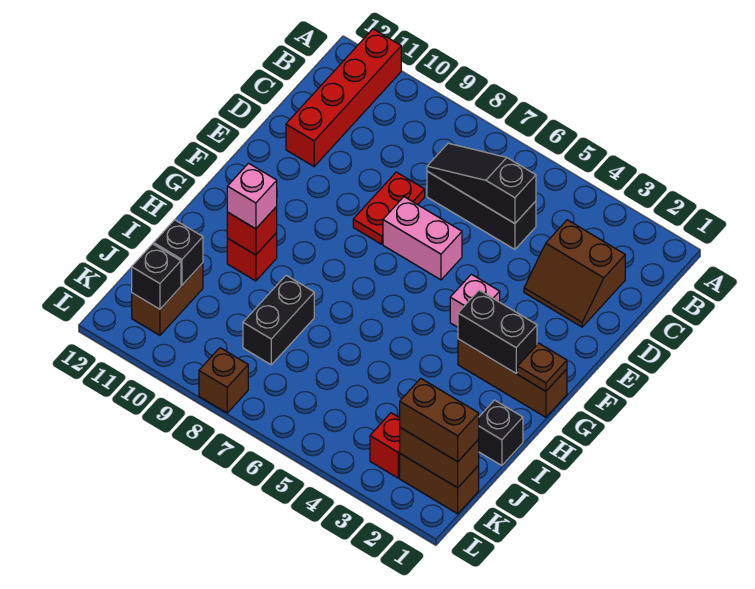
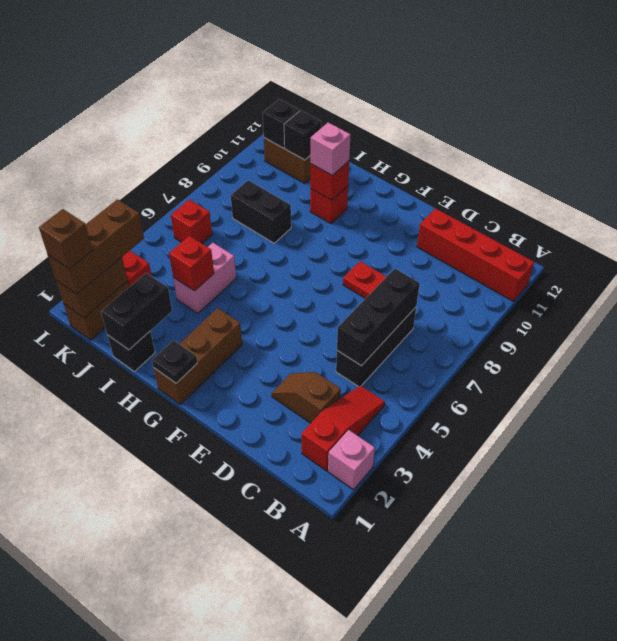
none -> red slope B2:B4 level 1 top 2
brown slope C2:D3 level 1 top C -> brown slope C3:D3 level 1 top C
black slope C5:C7 level 2 top 5 -> black brick C5:C7 level 2
pink brick E6:E7 level 1 -> pink brick I4:I5 level 1
pink brick F4 level 1 -> pink brick A2 level 1
brown plate G1 level 2 -> black plate G1 level 2
black brick G2:G3 level 2 -> black brick I1:I2 level 2
none -> red brick I4 level 2
brown brick K1:K2 level 3 -> brown brick K1:K3 level 3
none -> red brick K6 level 1
brown brick L8 level 1 -> brown brick K1 level 4

